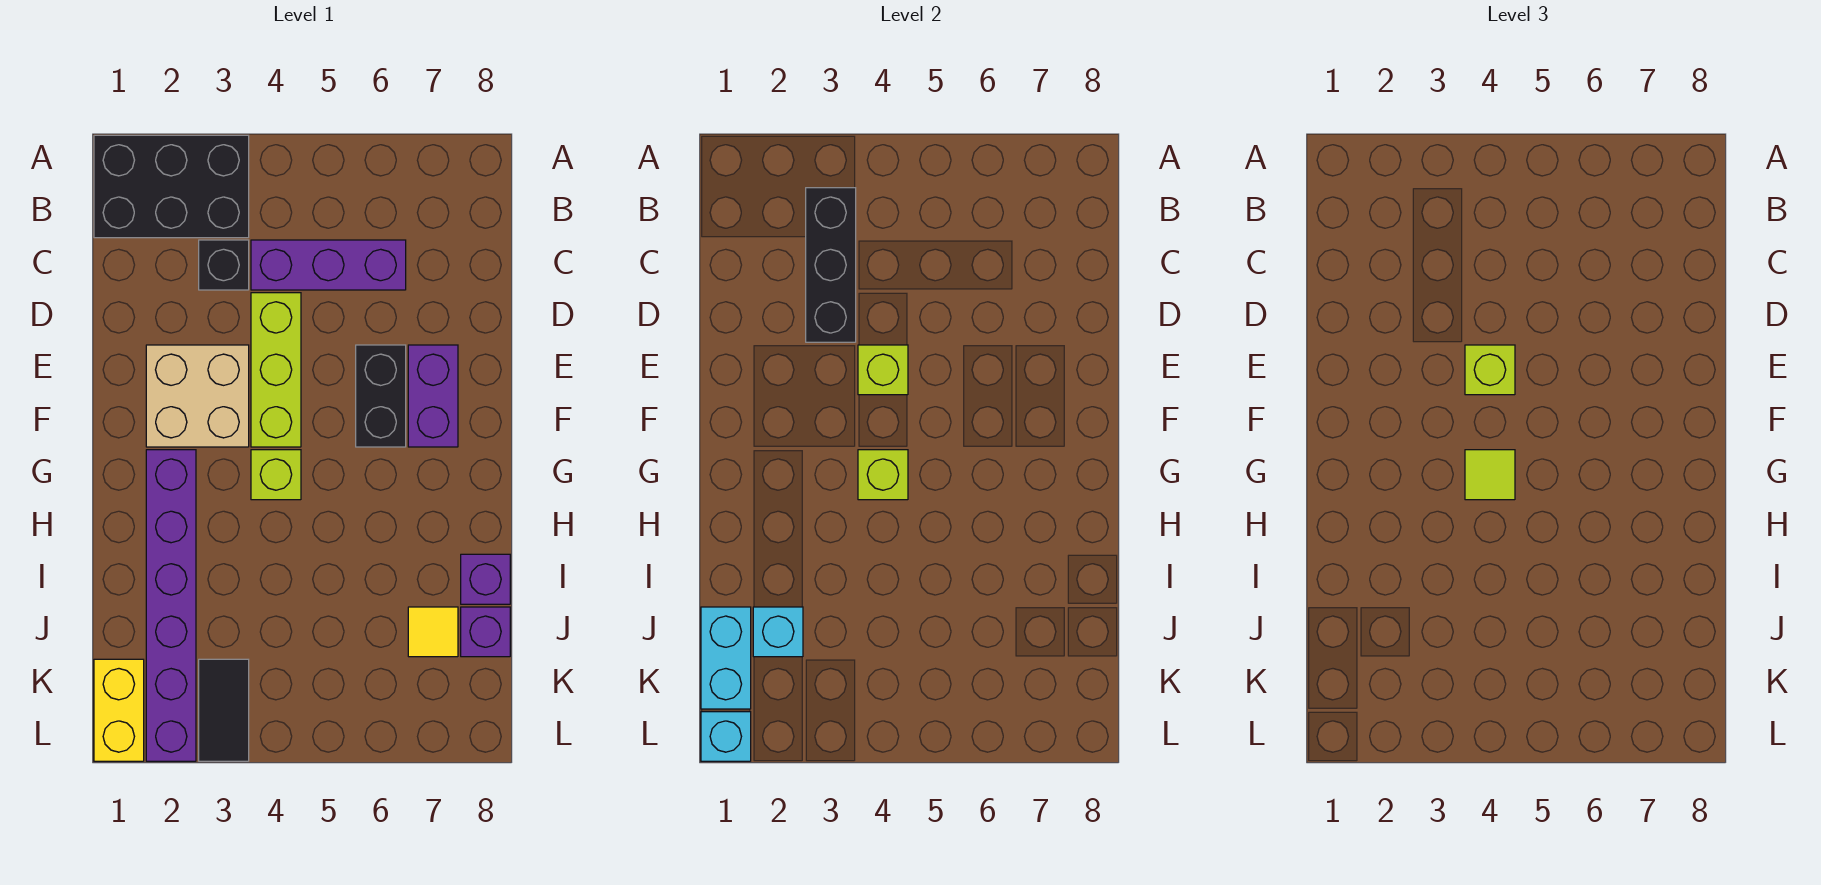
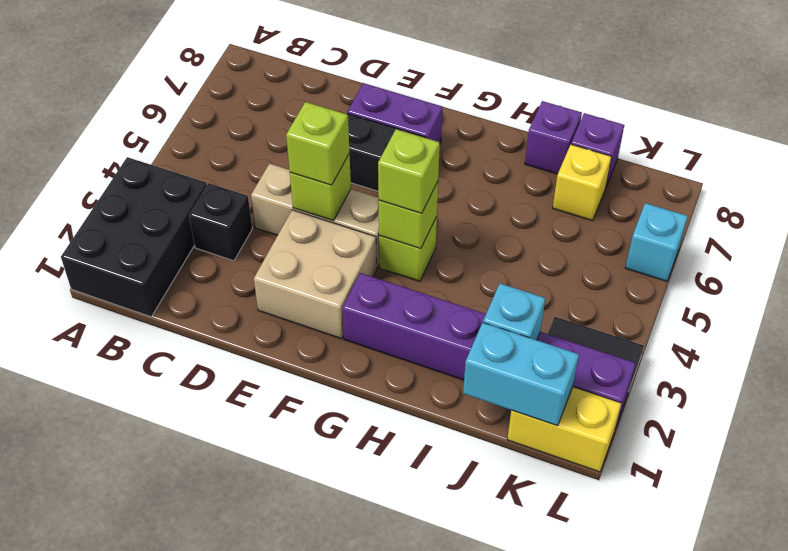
black brick B3:D3 level 2 -> none
purple brick C4:C6 level 1 -> none
lime brick D4:F4 level 1 -> tan brick D4:F4 level 1
lime tile G4 level 3 -> lime brick G4 level 3
yellow tile J7 level 1 -> yellow brick J7 level 1
cyan brick L1 level 2 -> cyan brick L6 level 1

